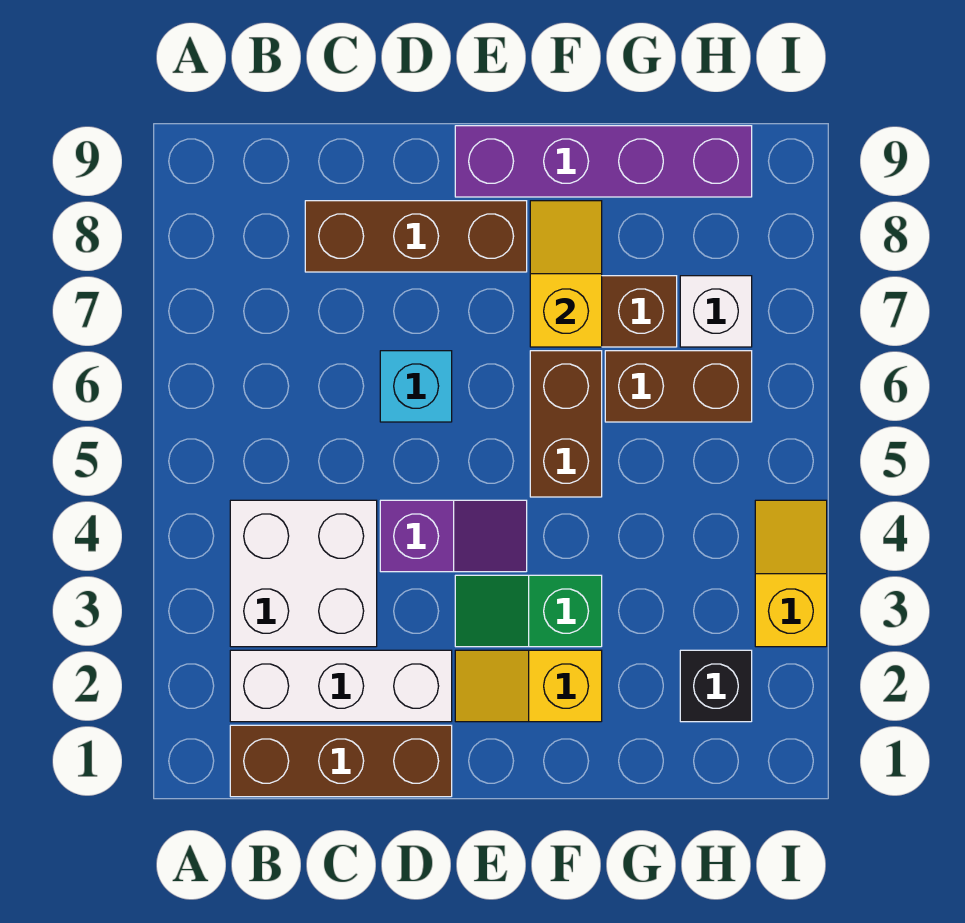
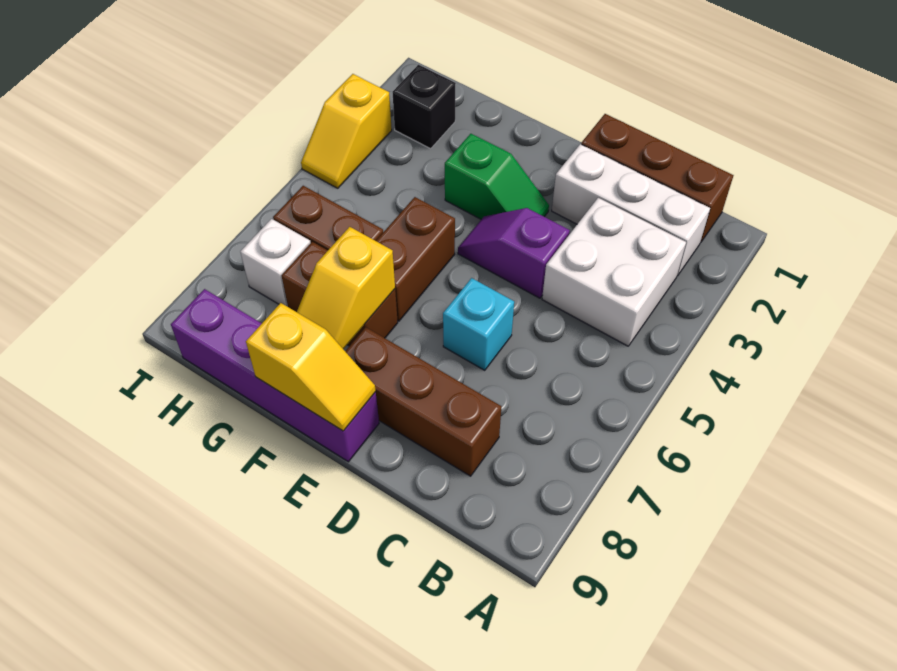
yellow slope E2:F2 level 1 top F -> yellow slope E9:F9 level 2 top F

